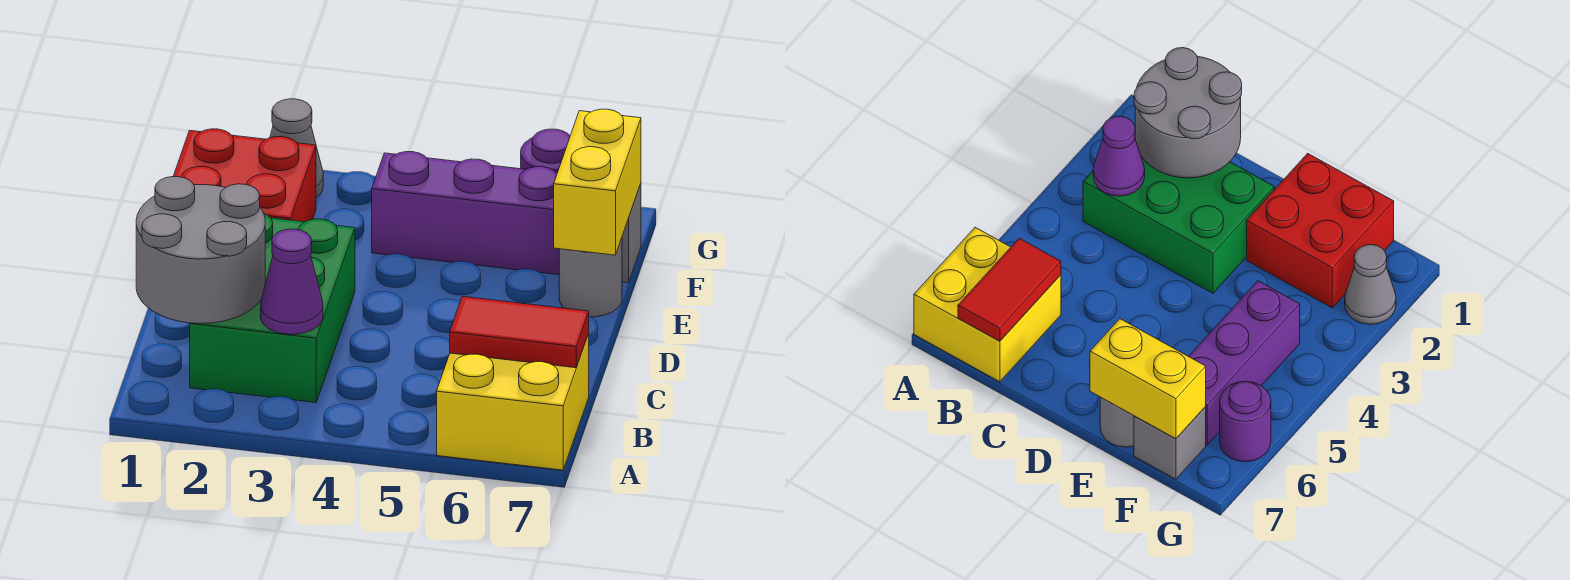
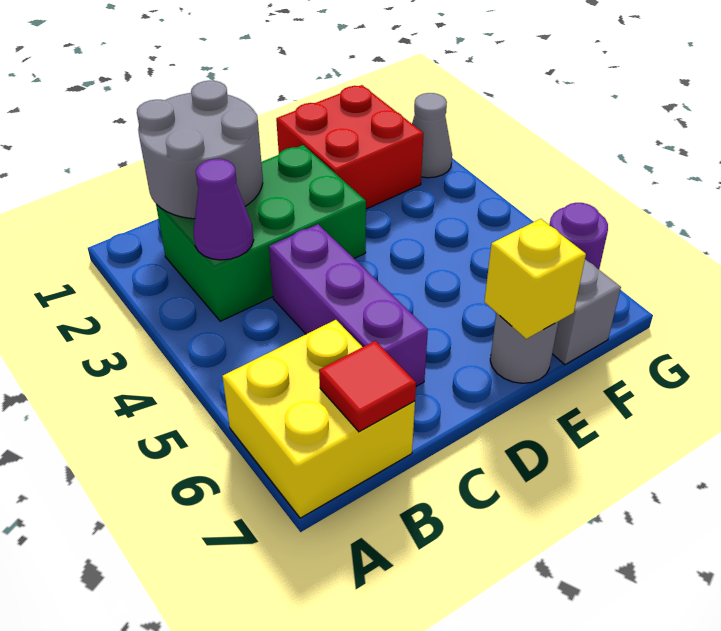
red tile B6:B7 level 2 -> red tile B7 level 2
yellow brick E7:F7 level 2 -> yellow brick E7 level 2
purple brick F4:F6 level 1 -> purple brick C4:C6 level 1

